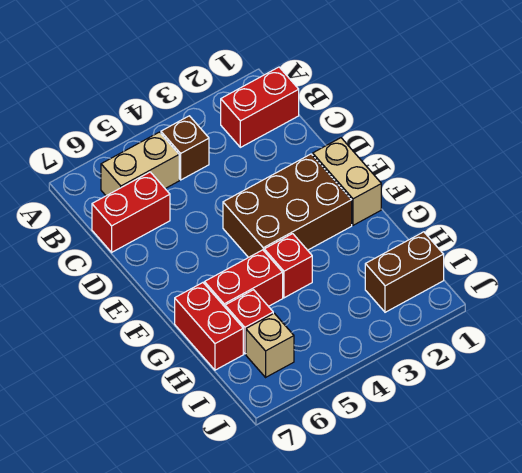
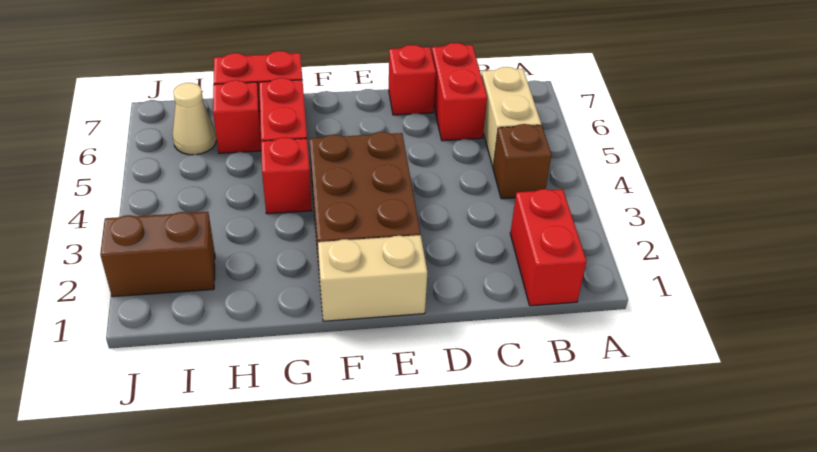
none -> red brick D7 level 1
brown brick I1:I2 level 1 -> brown brick I2:J2 level 1
tan brick I6 level 1 -> tan cone I6 level 1

